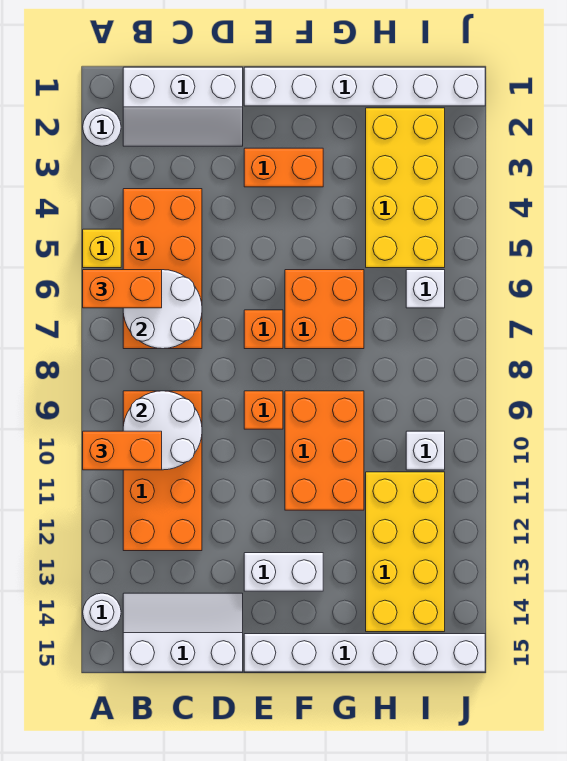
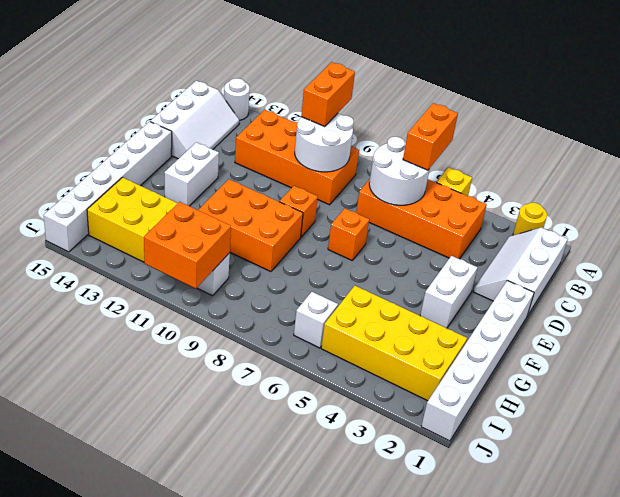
white round brick A2 level 1 -> yellow round brick A2 level 1
orange brick E3:F3 level 1 -> white brick E3:F3 level 1
orange brick F6:G7 level 1 -> orange brick I10:J11 level 2

